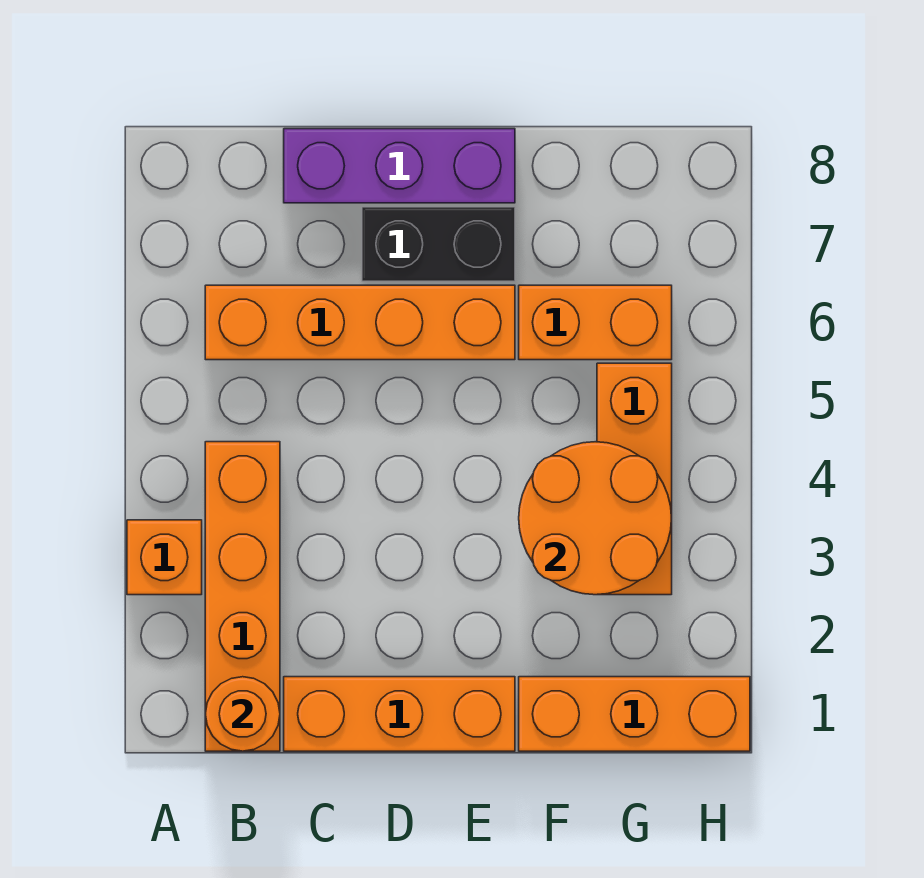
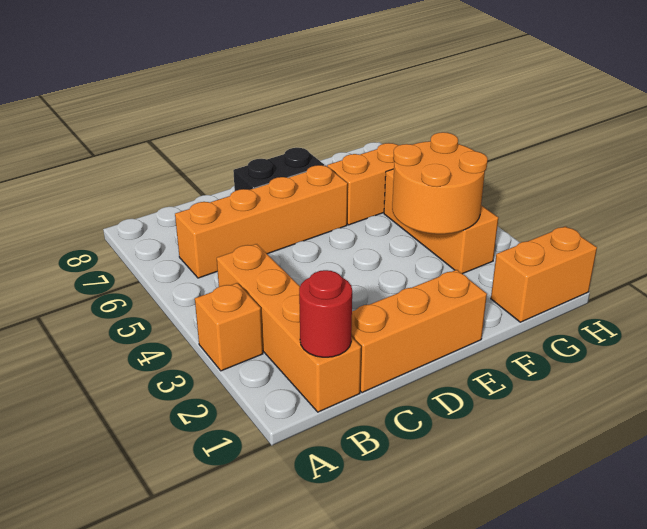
orange round brick B1 level 2 -> red round brick B1 level 2
purple brick C8:E8 level 1 -> none
orange brick F1:H1 level 1 -> orange brick G1:H1 level 1

